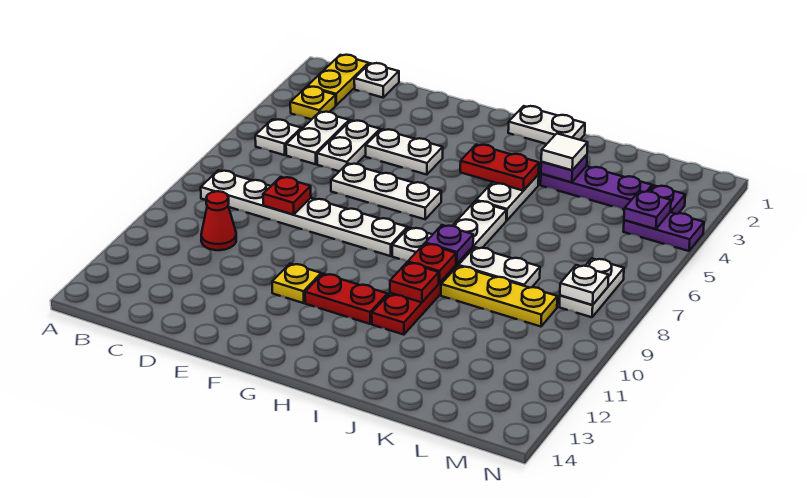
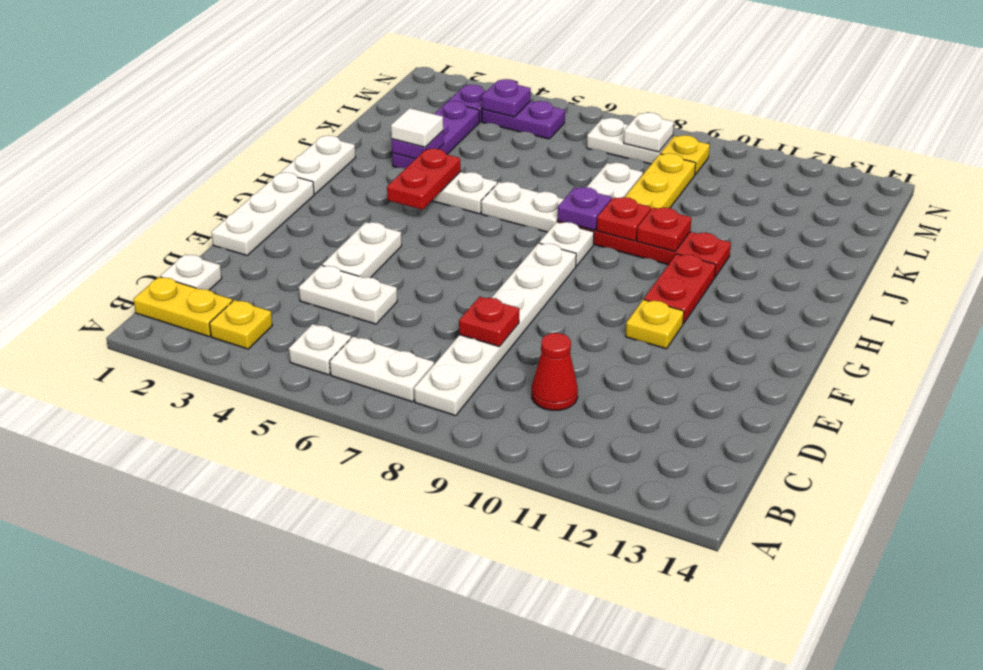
white plate C4:C5 level 1 -> white plate B6:B7 level 1
white plate E6:G6 level 1 -> white plate E1:G1 level 1
purple plate M4:N4 level 1 -> purple plate M4:M5 level 1
none -> yellow plate M9 level 1

